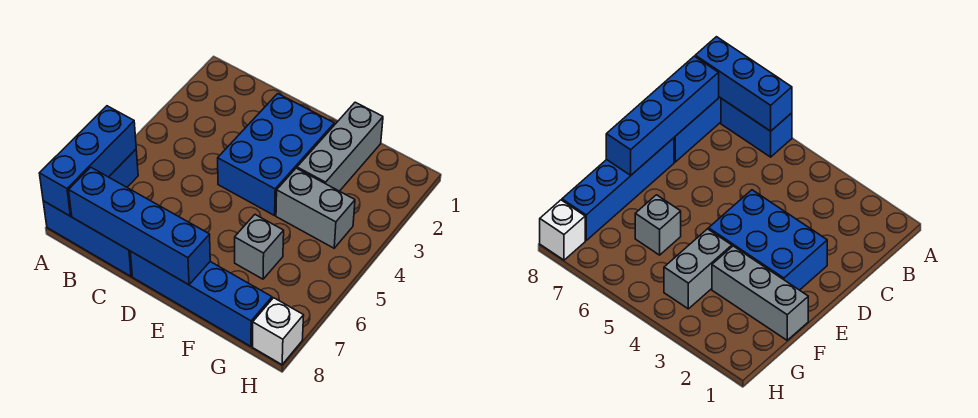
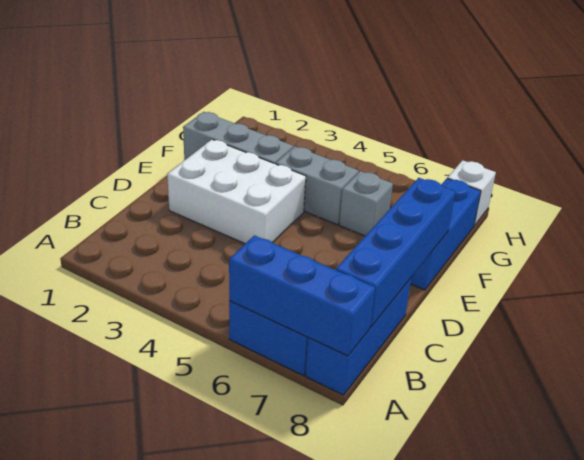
blue brick D2:E4 level 1 -> white brick D2:E4 level 1
blue brick D8:G8 level 1 -> blue brick E8:G8 level 1
grey brick F4:G4 level 1 -> grey brick F4:F5 level 1

